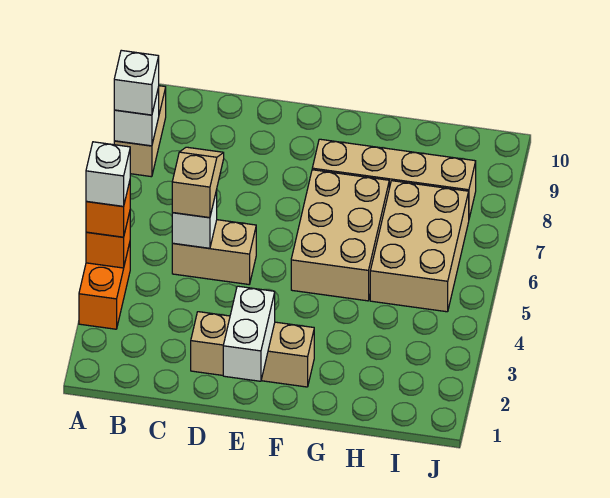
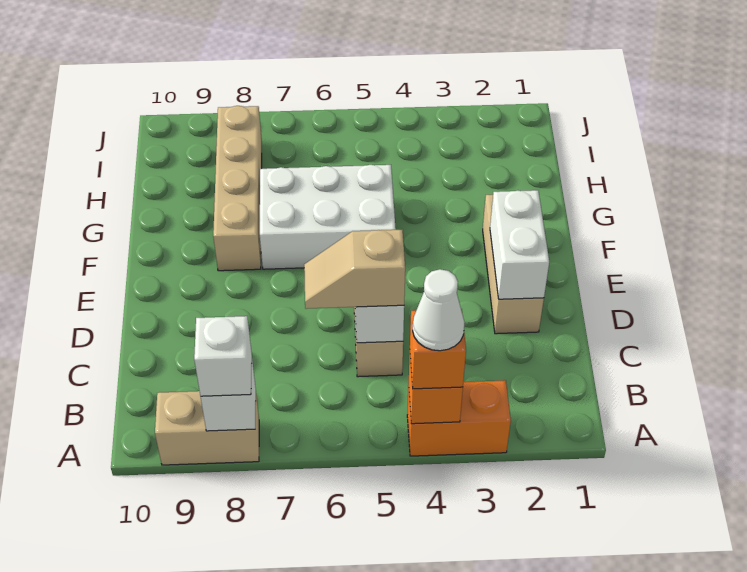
white brick A4 level 4 -> white cone A4 level 4
white brick E1:E2 level 2 -> white brick D2:E2 level 2
tan brick F5:G7 level 1 -> white brick F5:G7 level 1
tan brick H5:I7 level 1 -> none

